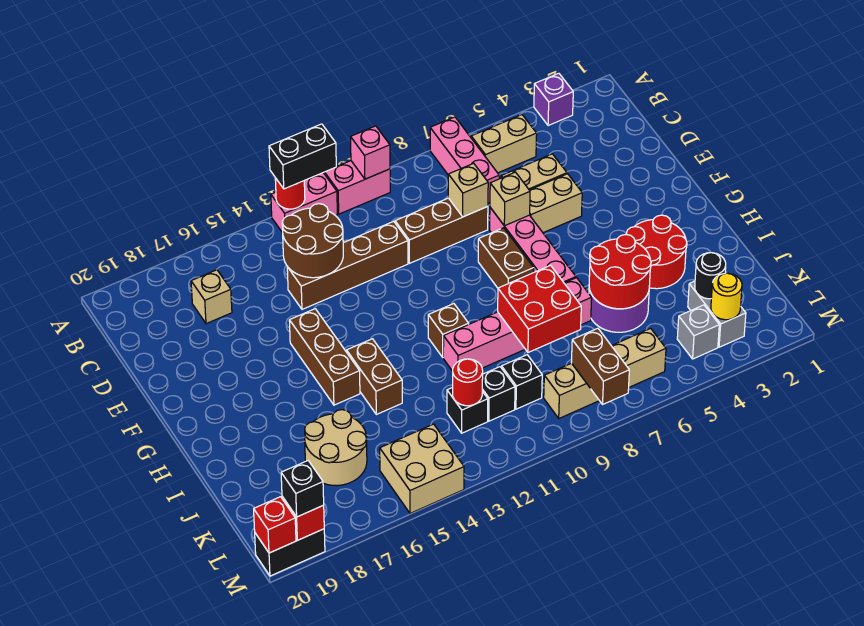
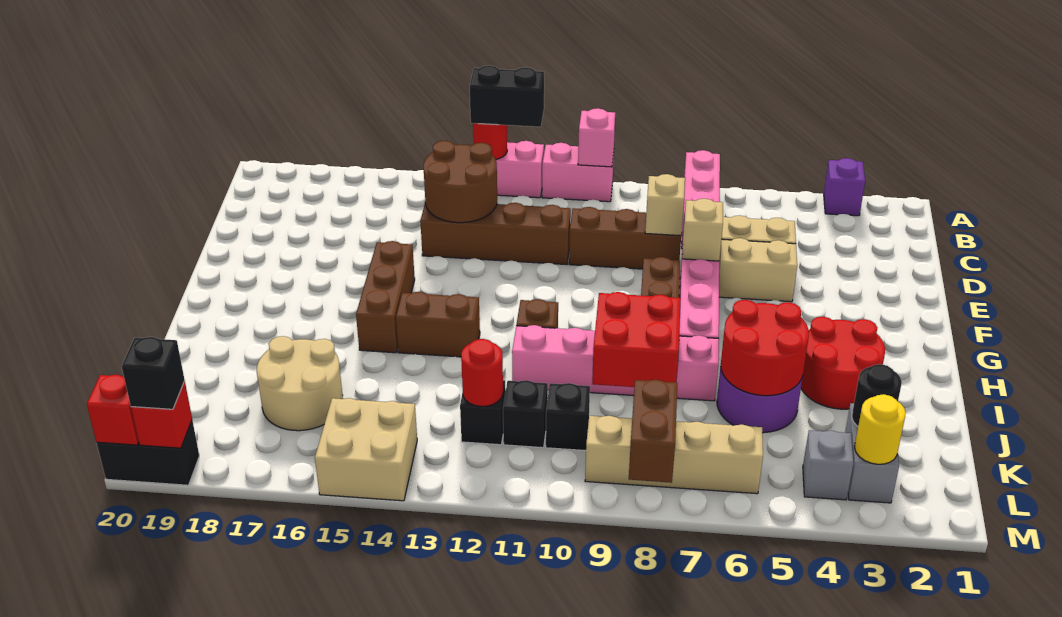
tan brick B5:B6 level 1 -> none
tan brick C17 level 1 -> none
brown brick H14:I14 level 1 -> brown brick H13:H14 level 1

